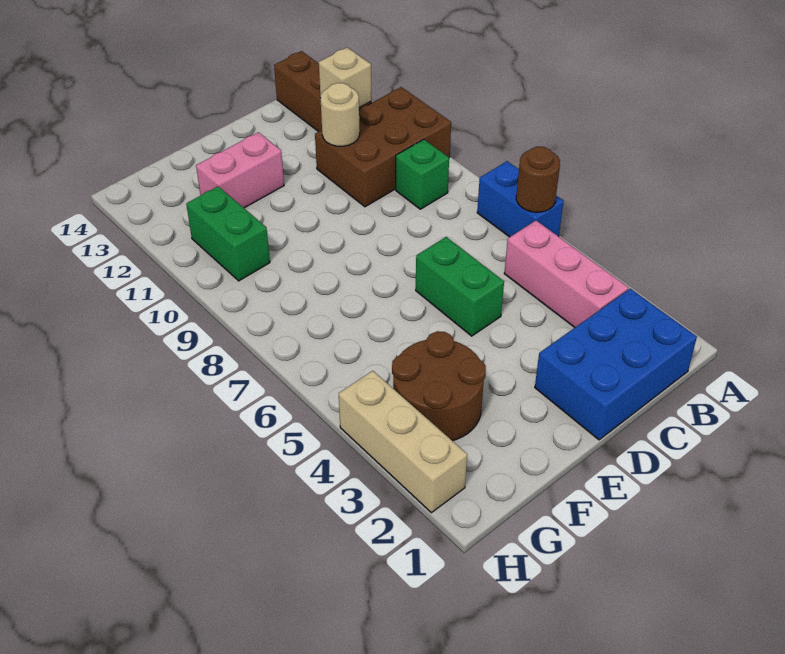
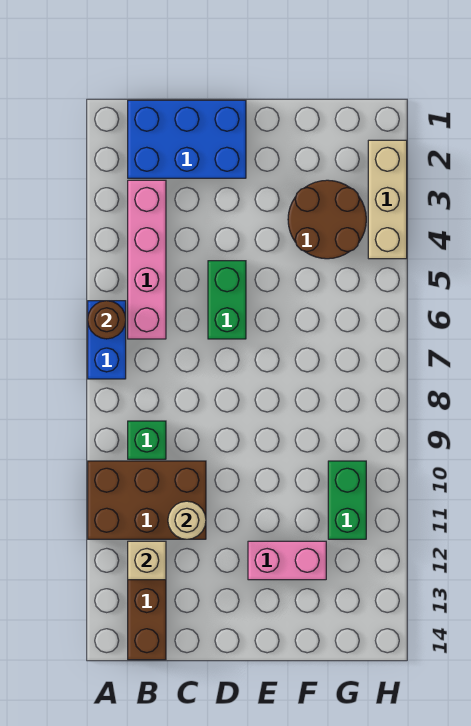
pink brick B3:B5 level 1 -> pink brick B3:B6 level 1

